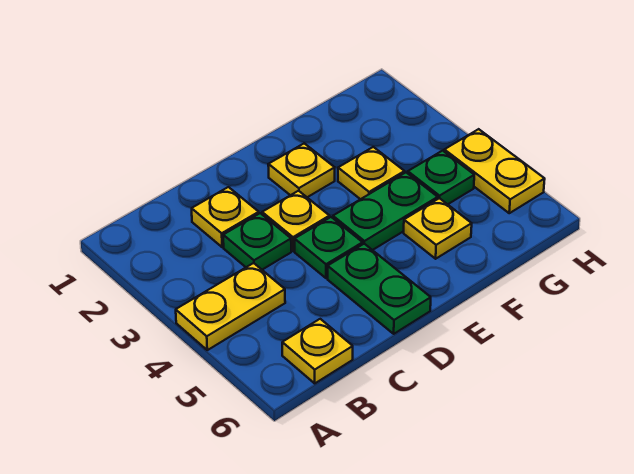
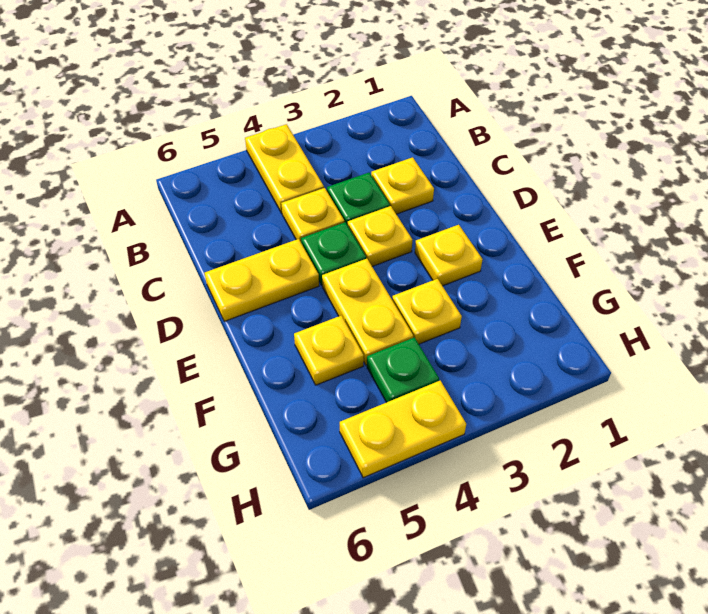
yellow plate B6 level 1 -> yellow plate C4 level 1
green plate D5:D6 level 1 -> yellow plate D5:D6 level 1
green plate E4:F4 level 1 -> yellow plate E4:F4 level 1

